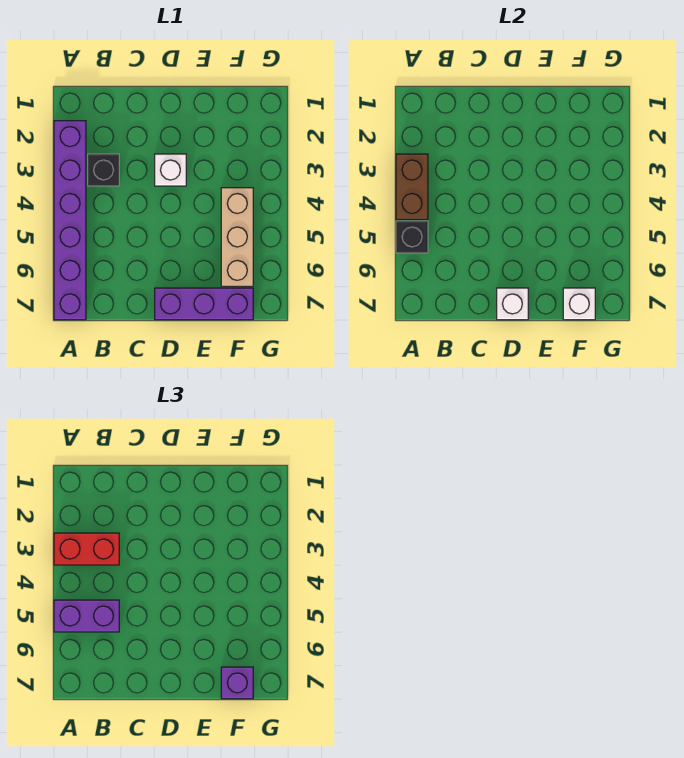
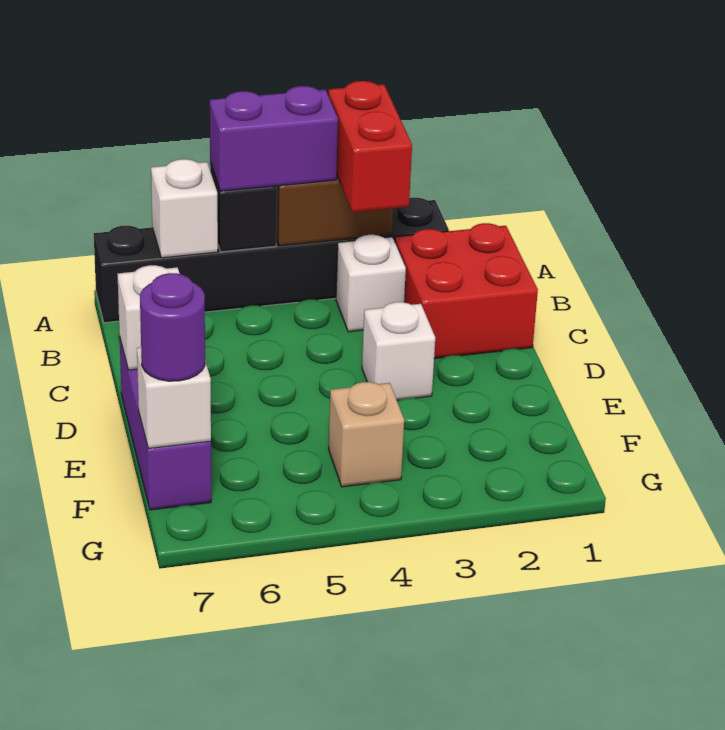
purple brick A2:A7 level 1 -> black brick A2:A7 level 1
purple brick A5:B5 level 3 -> purple brick A4:A5 level 3
none -> white brick A6 level 2
none -> red brick B1:C2 level 1
black brick B3 level 1 -> white brick B3 level 1
tan brick F4:F6 level 1 -> tan brick F4 level 1
purple brick F7 level 3 -> purple round brick F7 level 3

